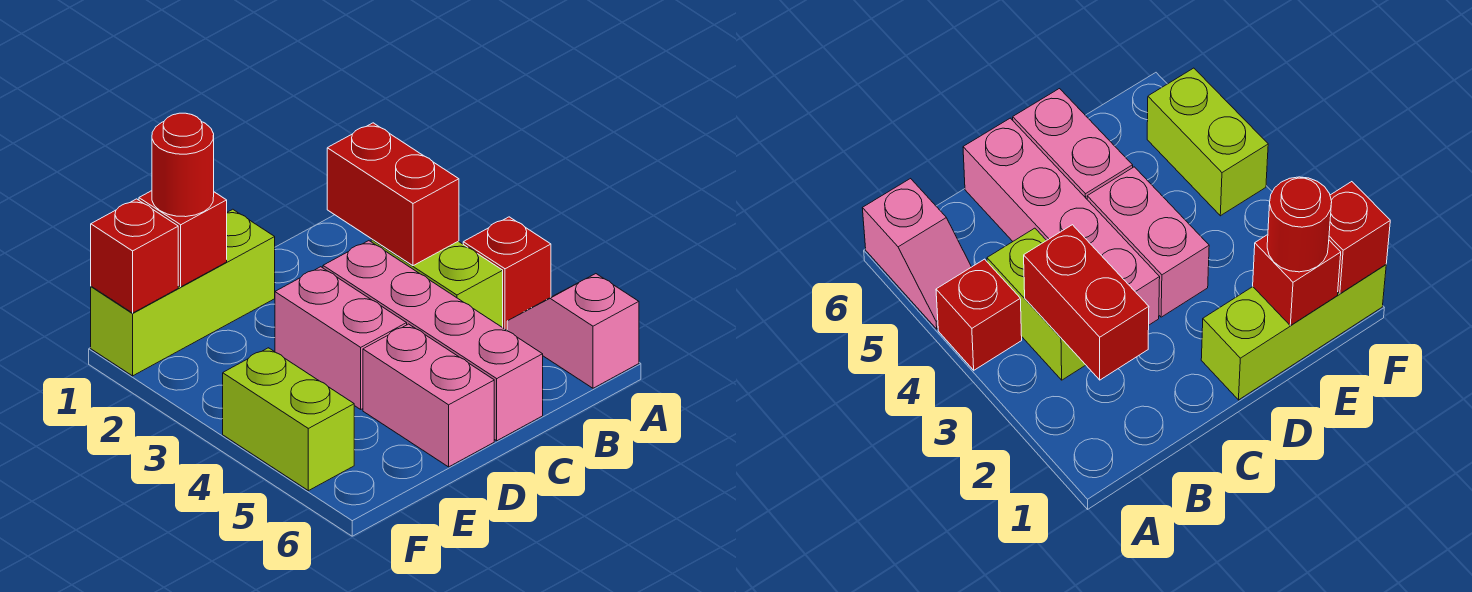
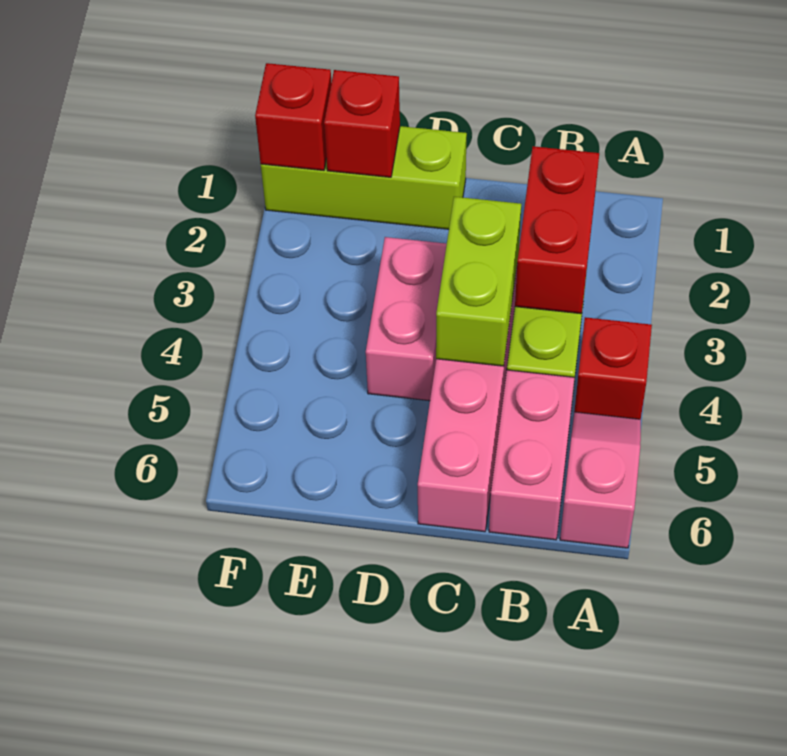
pink brick D5:D6 level 1 -> pink brick B5:B6 level 1
red round brick E1 level 3 -> none
lime brick F4:F5 level 1 -> lime brick C3:C4 level 2

